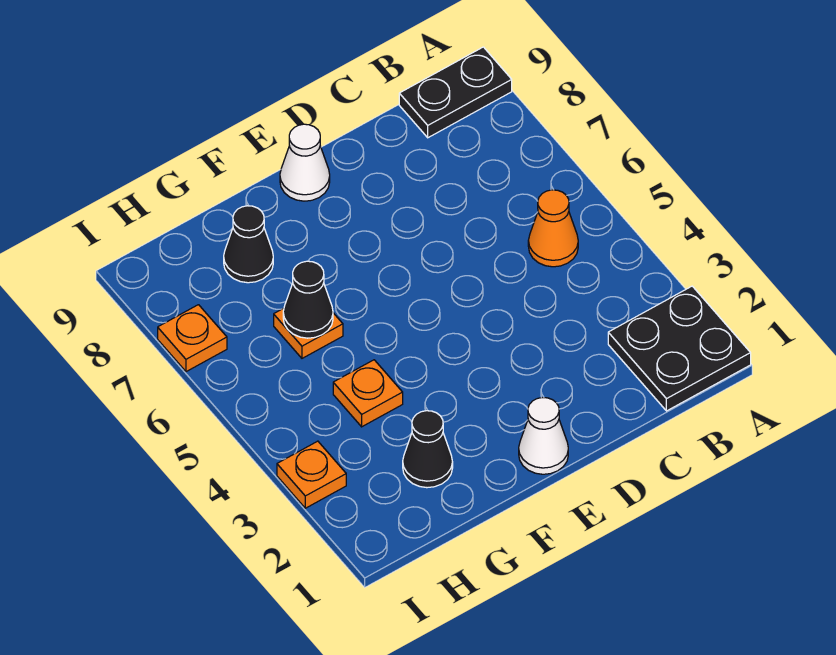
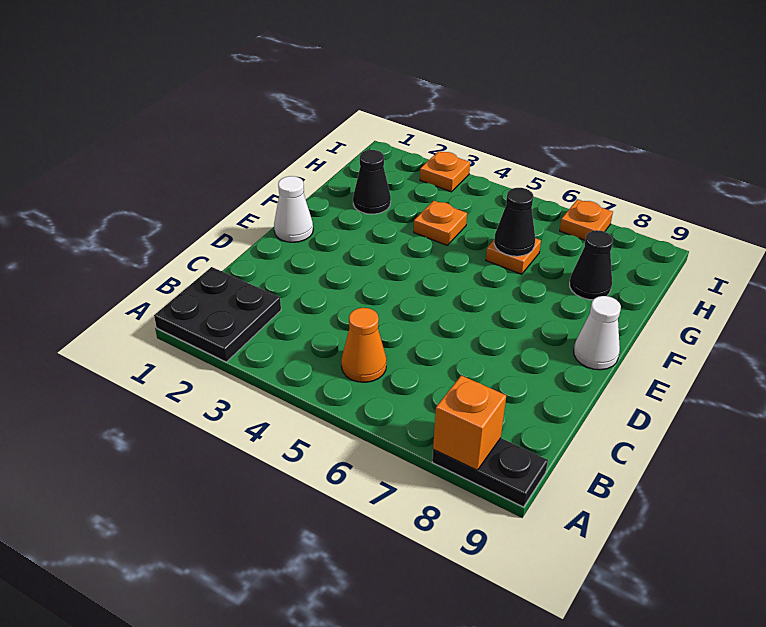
none -> orange brick A8 level 2
black plate A9:B9 level 1 -> black plate A8:A9 level 1

